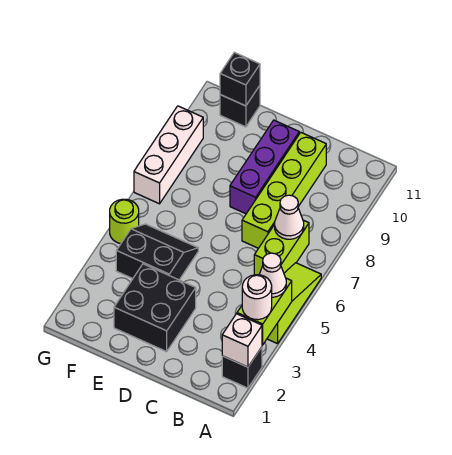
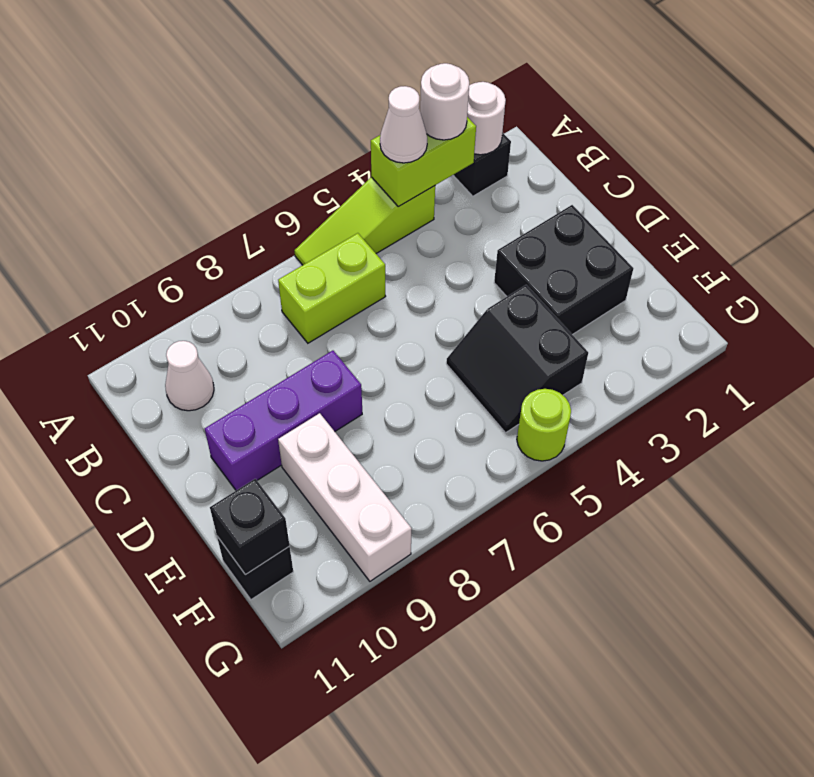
white brick A2 level 2 -> white round brick A2 level 2
white cone B7 level 2 -> white cone B10 level 1
lime brick C7:C10 level 1 -> none
white brick G7:G9 level 1 -> white brick E9:G9 level 1

